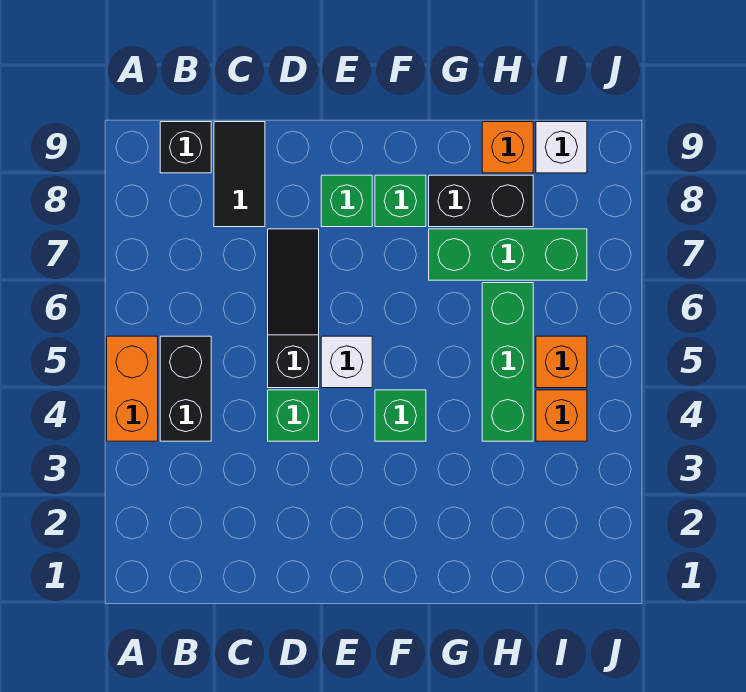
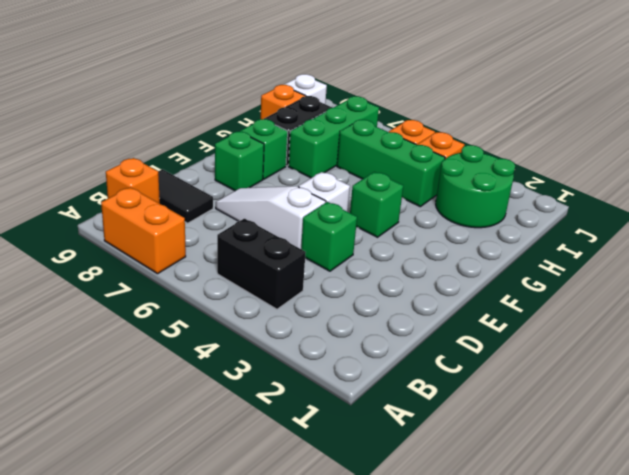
orange brick A4:A5 level 1 -> orange brick A7:A8 level 1
black brick B9 level 1 -> orange brick B9 level 1
black slope D5:D7 level 1 top 5 -> white slope D5:D7 level 1 top 5
none -> green round brick H2:I3 level 1

